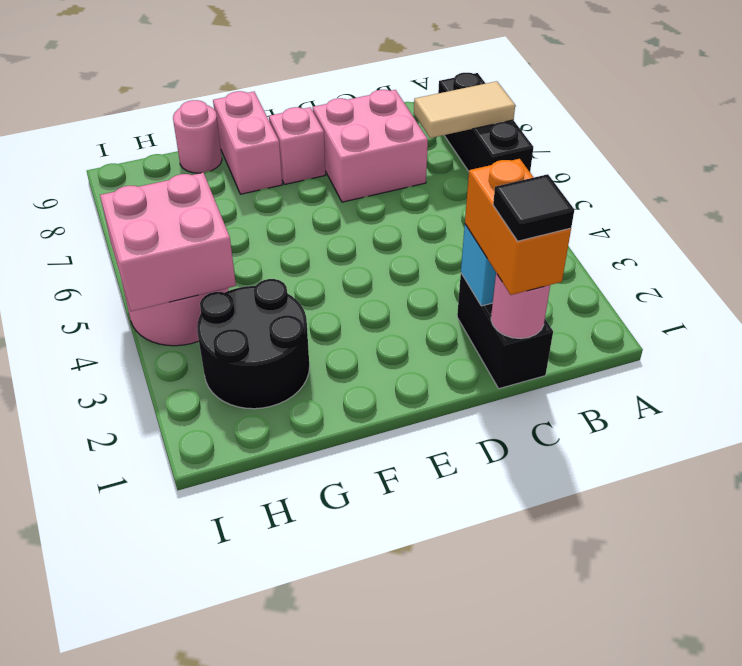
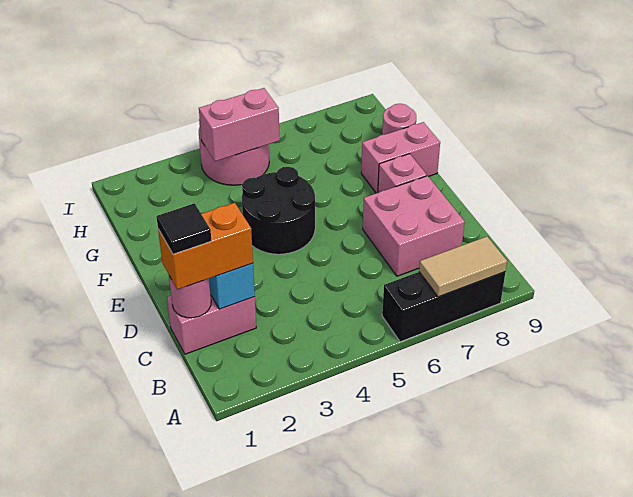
tan tile A7:B7 level 2 -> tan tile A7:A8 level 2
black brick C1:C2 level 1 -> pink brick C1:C2 level 1
black round brick G2:H3 level 1 -> black round brick E4:F5 level 1
pink brick H4:I5 level 2 -> pink brick H4:H5 level 2

